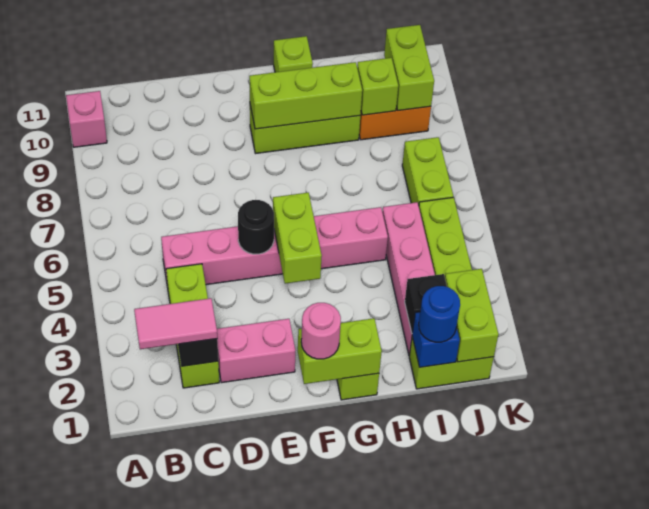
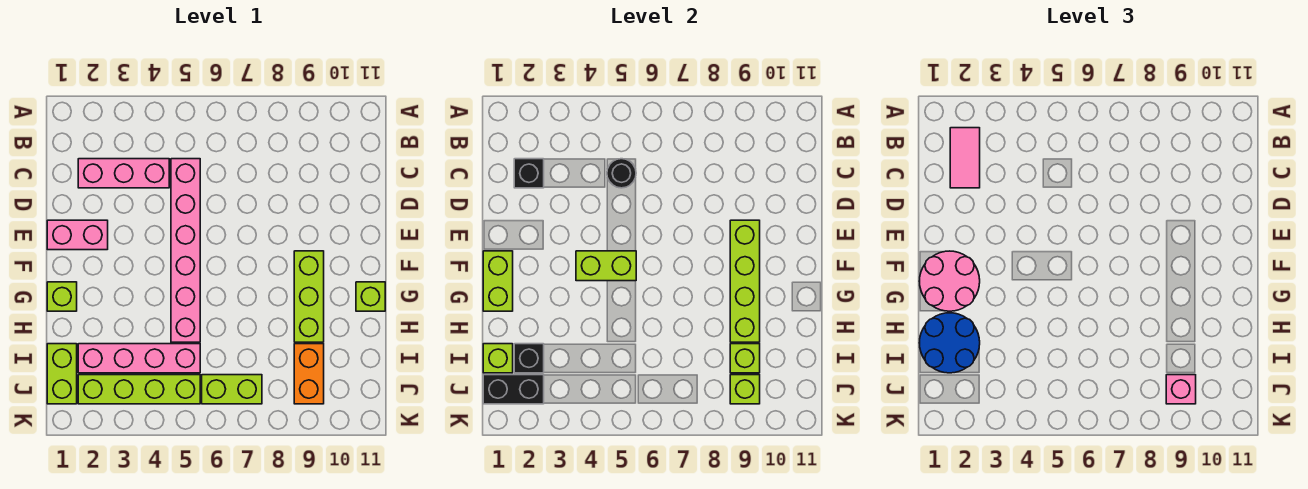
pink brick A10 level 1 -> pink brick J9 level 3
lime brick C2:C4 level 1 -> pink brick C2:C4 level 1
pink brick D2:E2 level 1 -> pink brick E1:E2 level 1
black round brick E5 level 2 -> black round brick C5 level 2
pink round brick F1 level 3 -> pink round brick F1:G2 level 3
lime brick F9:H9 level 2 -> lime brick E9:H9 level 2
blue brick I1 level 2 -> lime brick I1 level 2
blue round brick I1 level 3 -> blue round brick H1:I2 level 3
lime brick J1:J2 level 2 -> black brick J1:J2 level 2
lime brick J9:J10 level 2 -> lime brick J9 level 2

